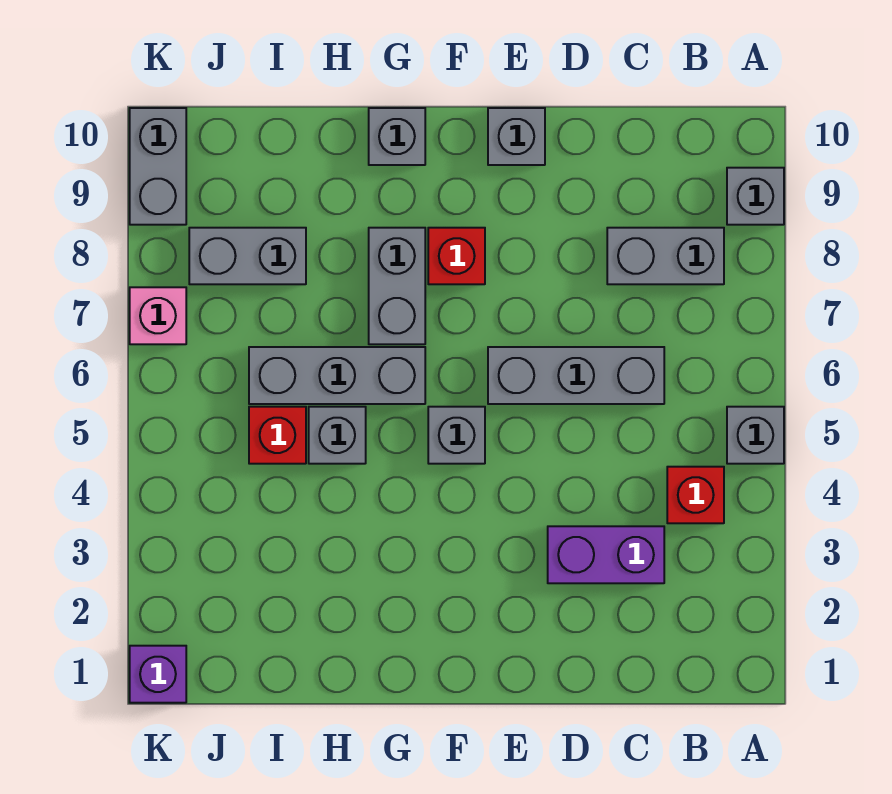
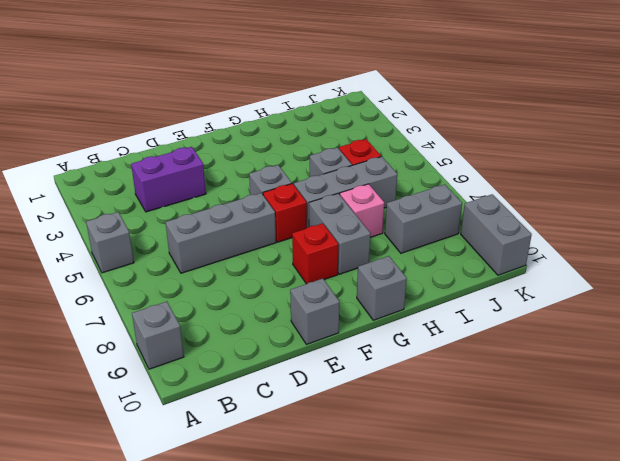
red brick B4 level 1 -> red brick F6 level 1
grey brick B8:C8 level 1 -> none
purple brick K1 level 1 -> none
pink brick K7 level 1 -> pink brick H7 level 1

